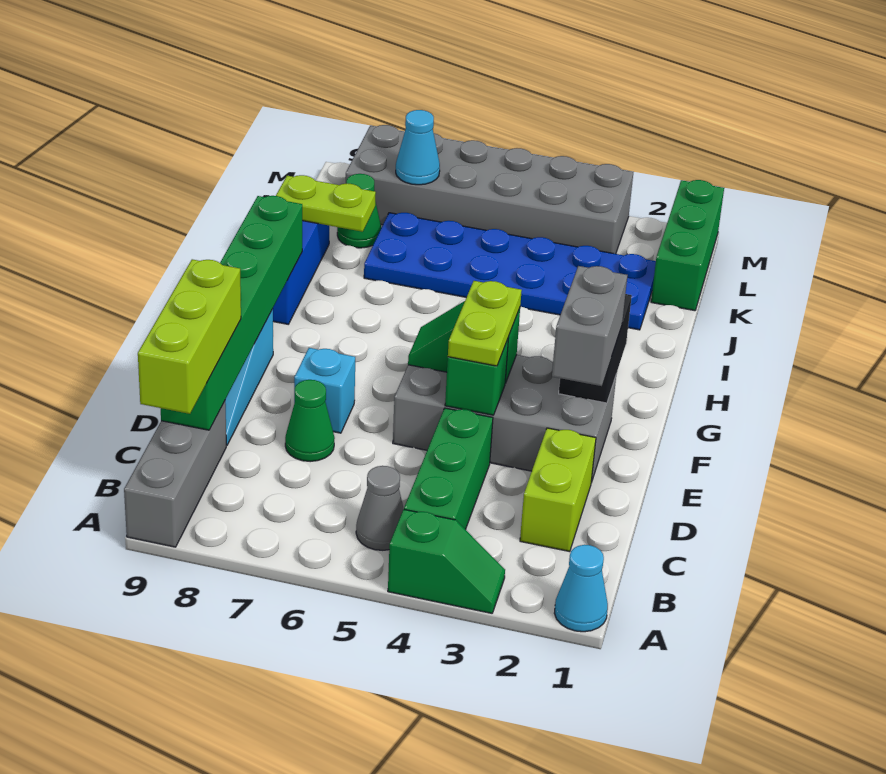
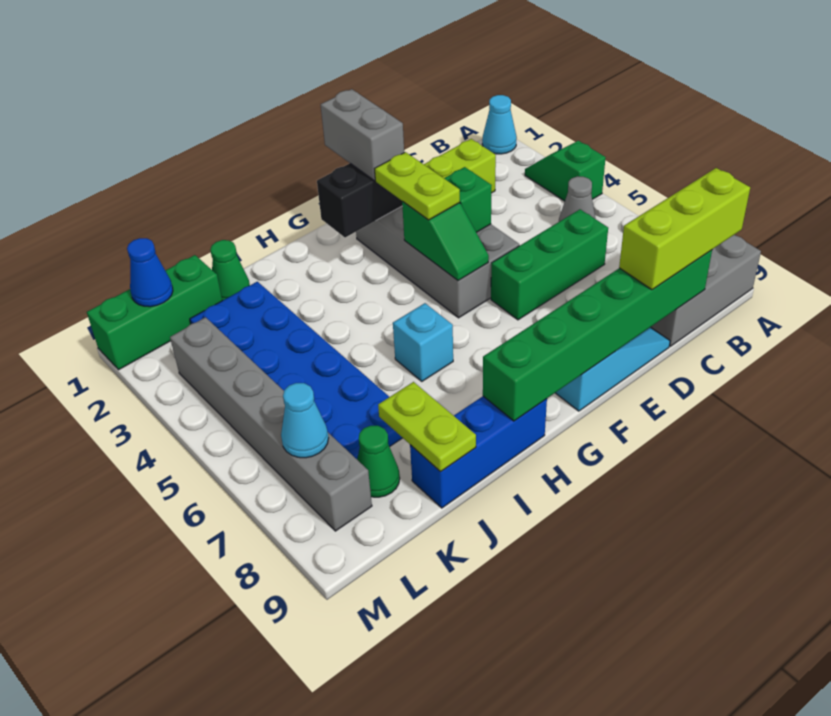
green brick B4:D4 level 1 -> green brick C6:E6 level 1
green cone D7 level 1 -> green cone J1 level 1
grey brick E2:F2 level 3 -> grey brick F1:F2 level 3
lime plate E4:F4 level 3 -> lime plate F3:F4 level 3
cyan brick E7 level 1 -> cyan brick H6 level 1
none -> blue cone L1 level 2
grey brick L3:M8 level 1 -> grey brick L3:L8 level 1

